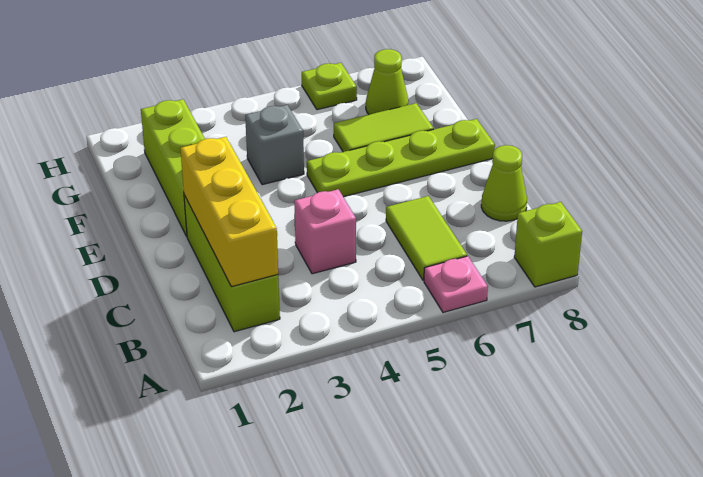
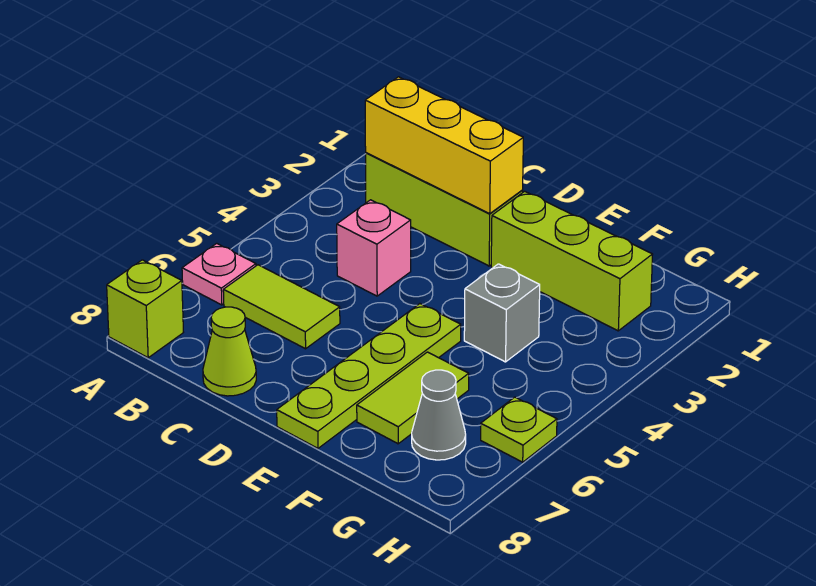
lime cone G7 level 1 -> grey cone G7 level 1

